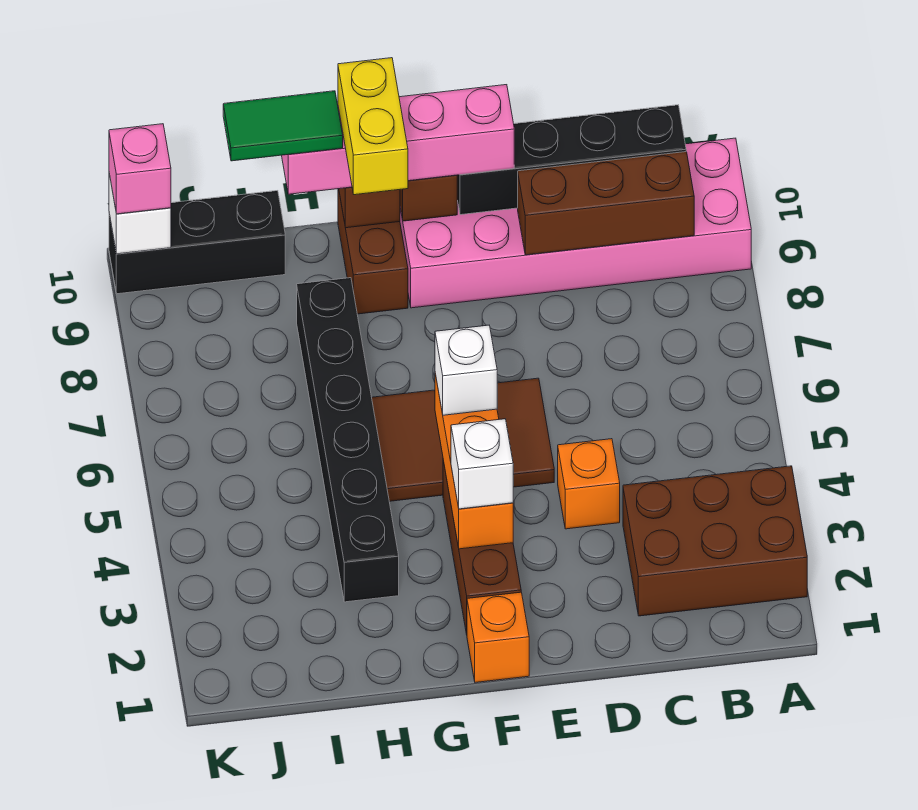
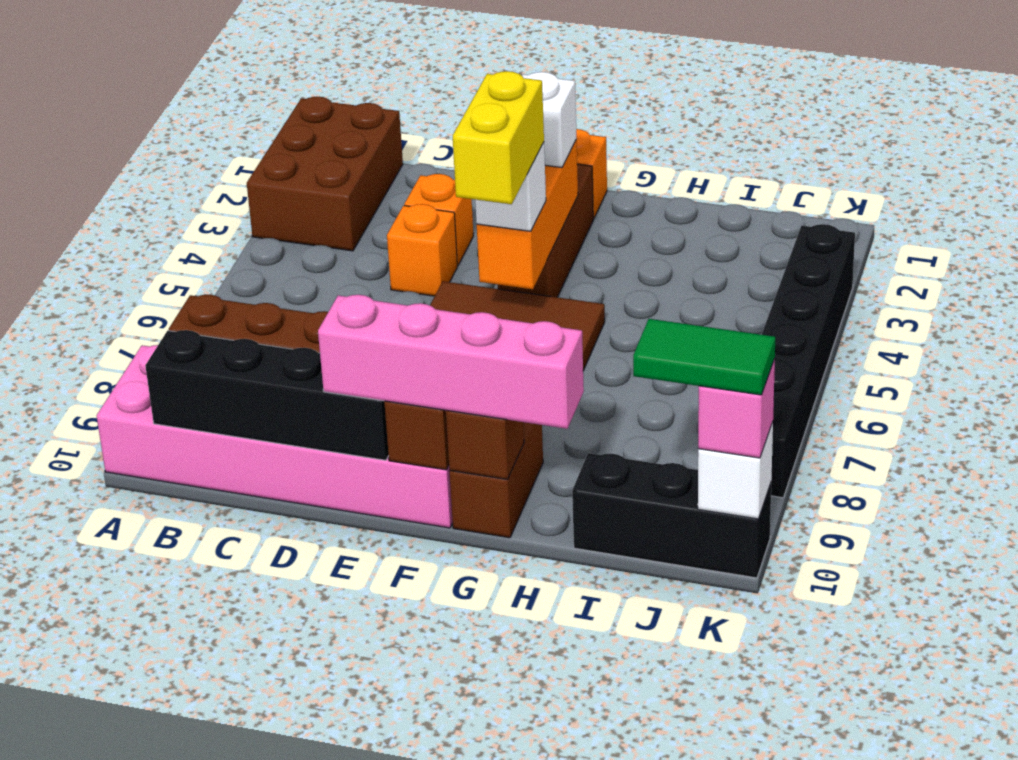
brown brick A2:C3 level 1 -> brown brick A1:B3 level 1
none -> orange brick D3 level 1
yellow brick G9:G10 level 4 -> yellow brick F5:F6 level 4
black brick H3:H8 level 1 -> black brick K3:K8 level 1
green tile H10:I10 level 4 -> green tile J10:K10 level 4

